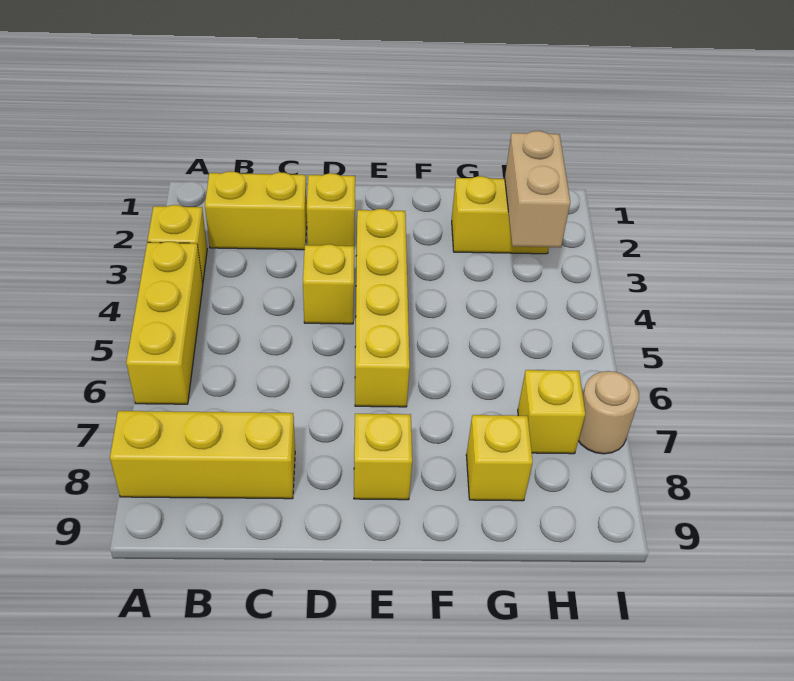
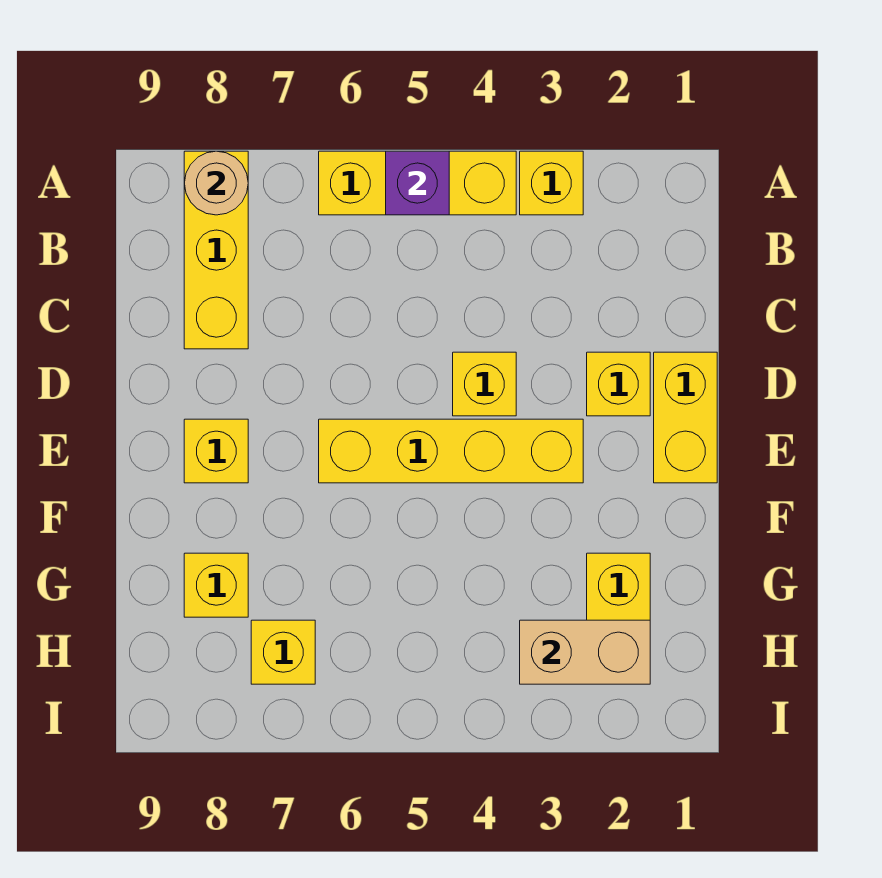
none -> purple brick A5 level 2
yellow brick B2:C2 level 1 -> yellow brick D1:E1 level 1
tan round brick I7 level 1 -> tan round brick A8 level 2

